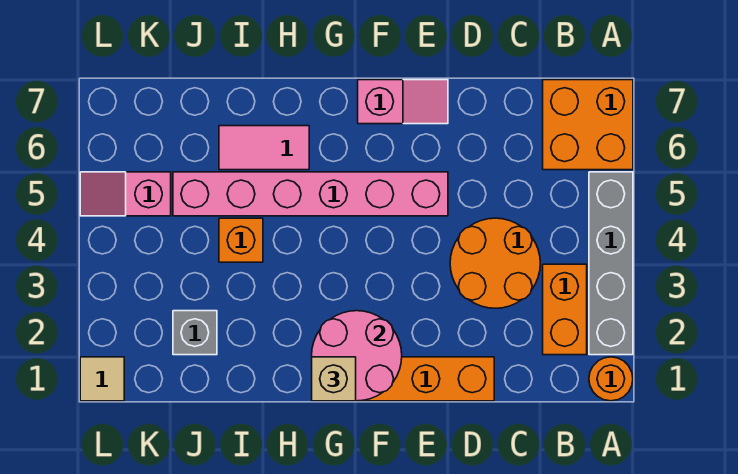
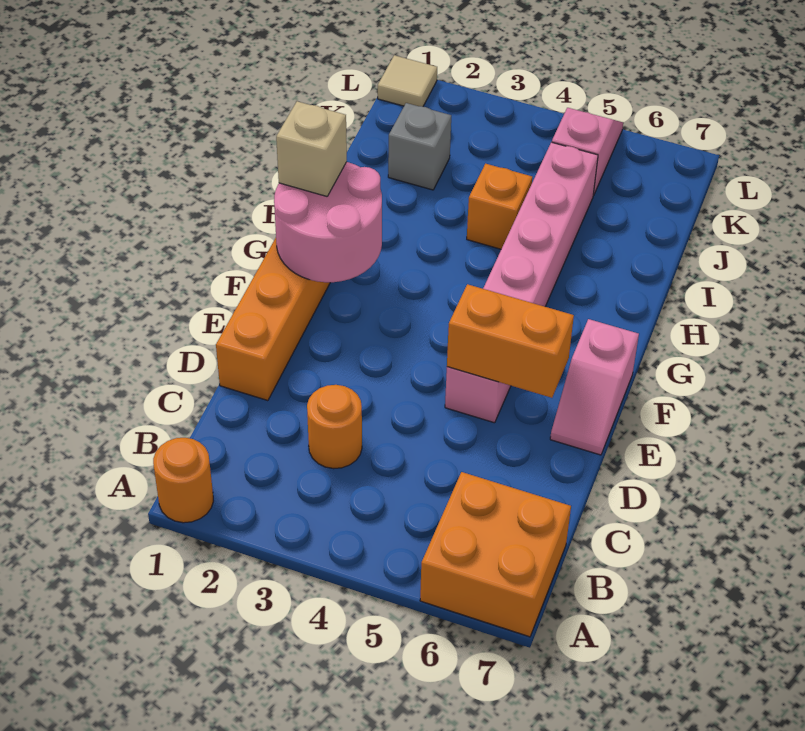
grey brick A2:A5 level 1 -> none
orange brick B2:B3 level 1 -> orange brick E5:E6 level 2
orange round brick C3:D4 level 1 -> orange round brick C3 level 1
pink tile H6:I6 level 1 -> none

